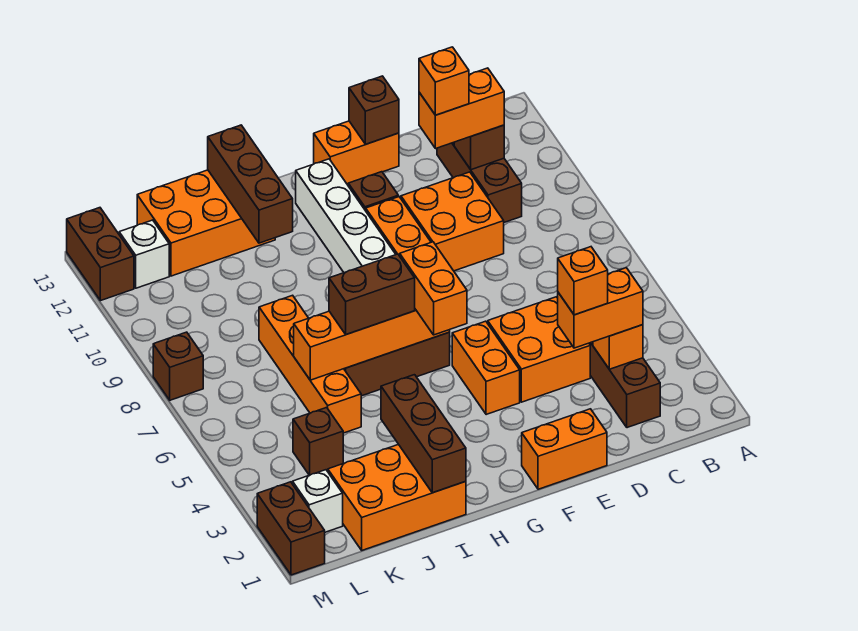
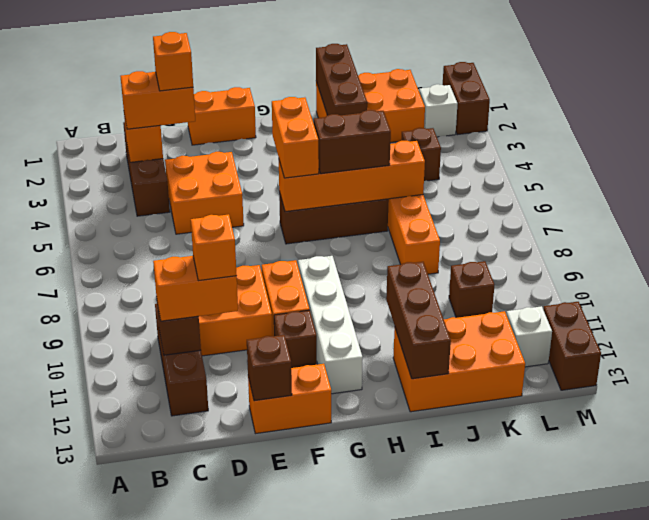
orange brick F4:F5 level 1 -> none
brown brick M8 level 1 -> brown brick K10 level 1

